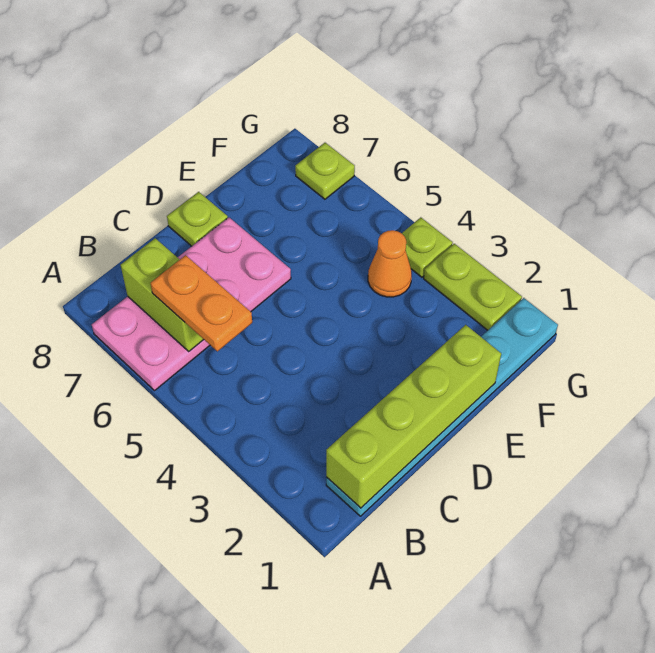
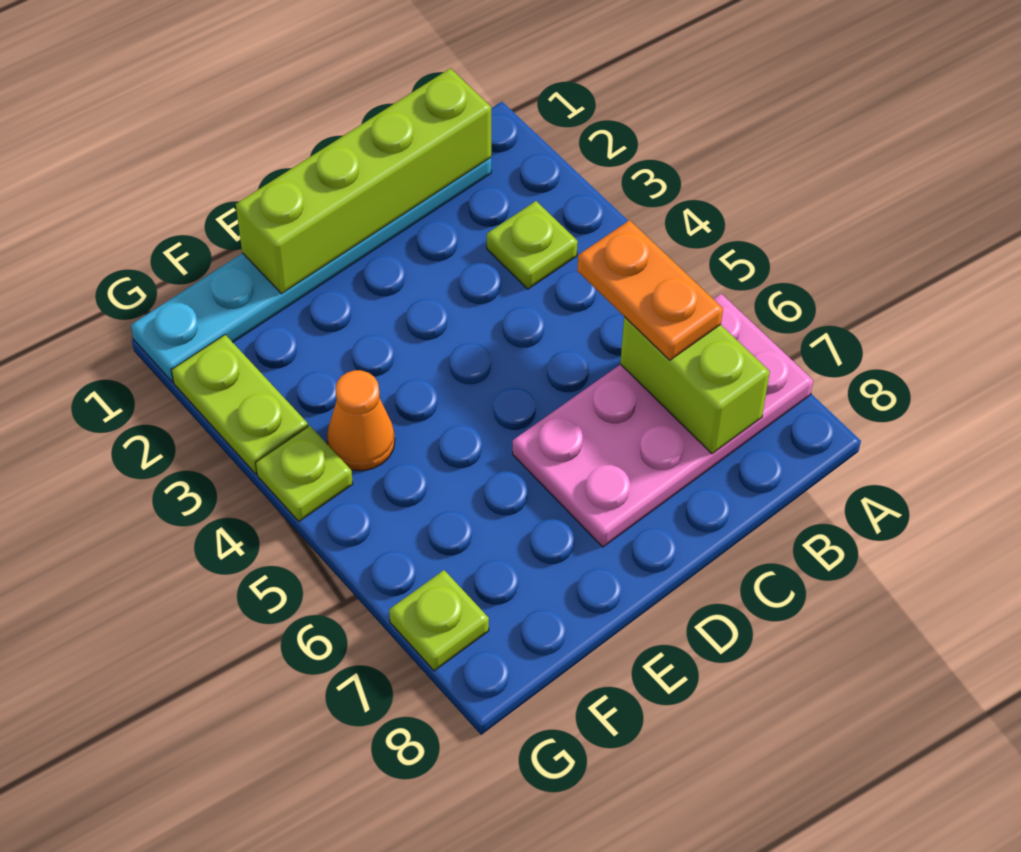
lime plate D8 level 1 -> lime plate B3 level 1

